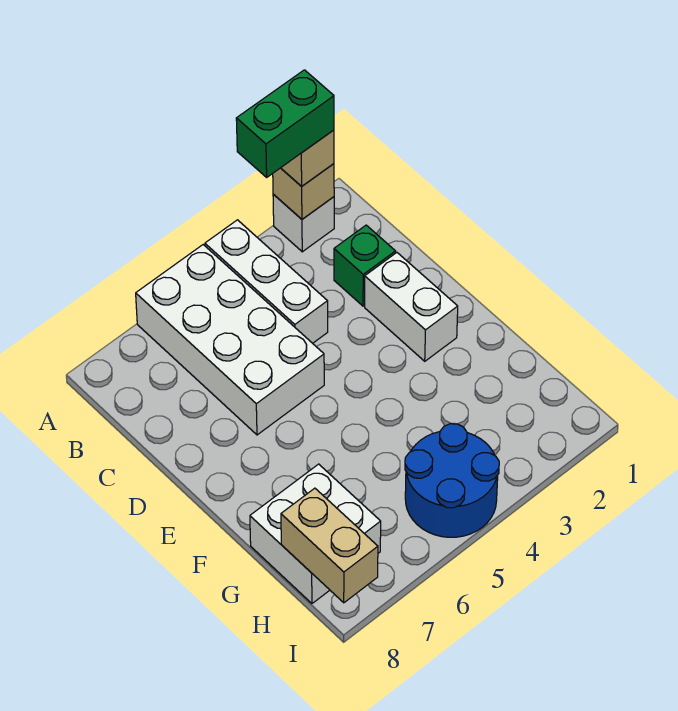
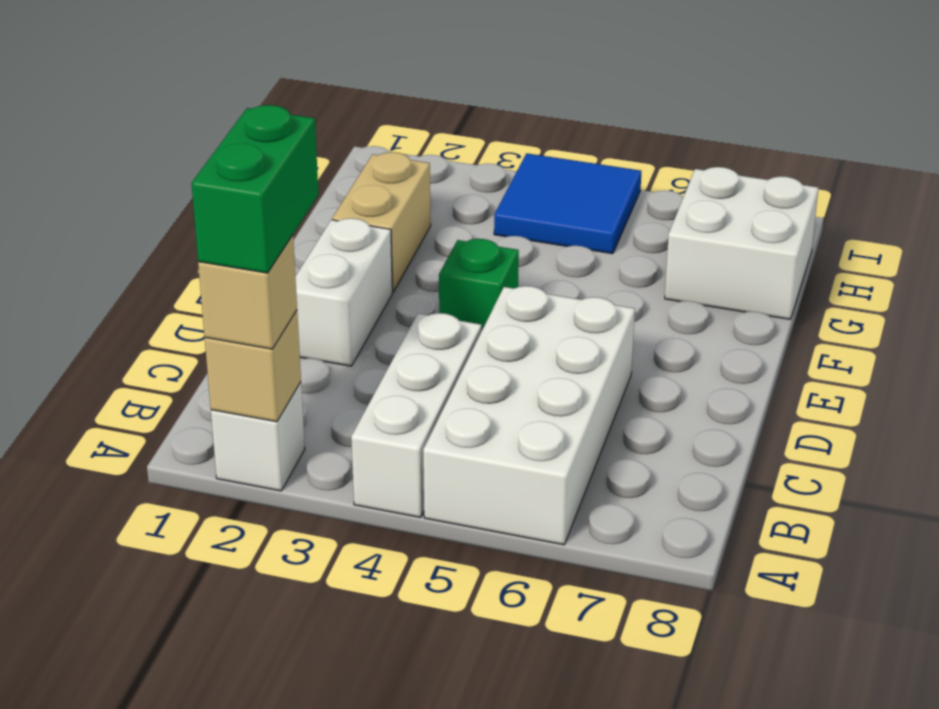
green brick A2:A3 level 4 -> green brick A2:B2 level 4
green brick C2 level 1 -> green brick E4 level 1
blue round brick H4:I5 level 1 -> blue tile H4:I5 level 1
tan brick H8:I8 level 2 -> tan brick F2:G2 level 1

